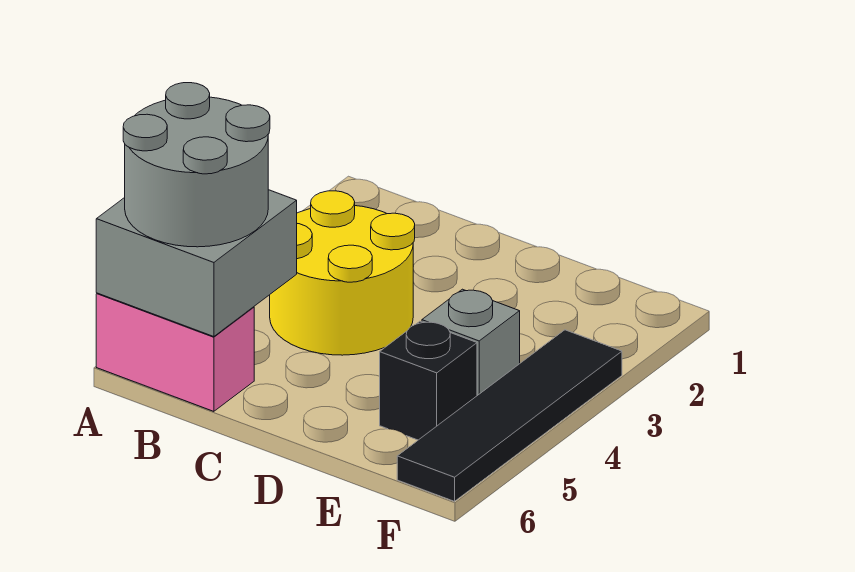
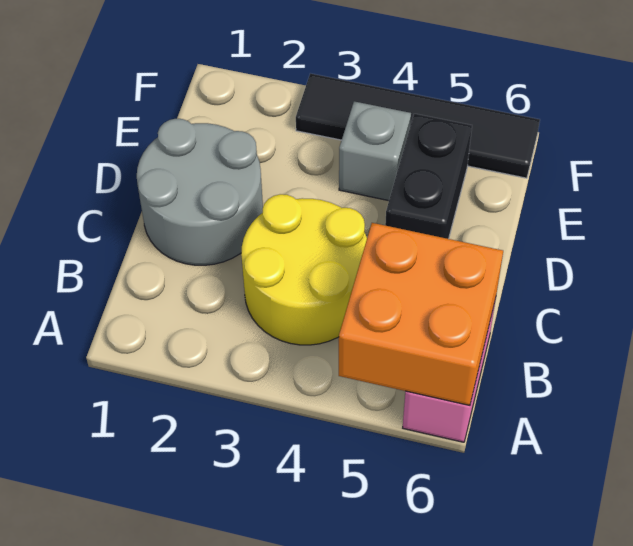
grey brick A5:B6 level 2 -> orange brick A5:B6 level 2
grey round brick A5:B6 level 3 -> grey round brick C1:D2 level 1
black brick E5 level 1 -> black brick D5:E5 level 1

